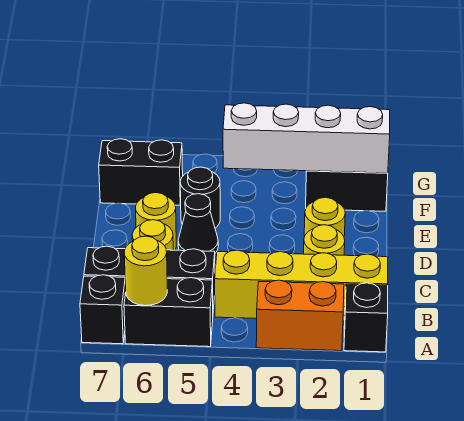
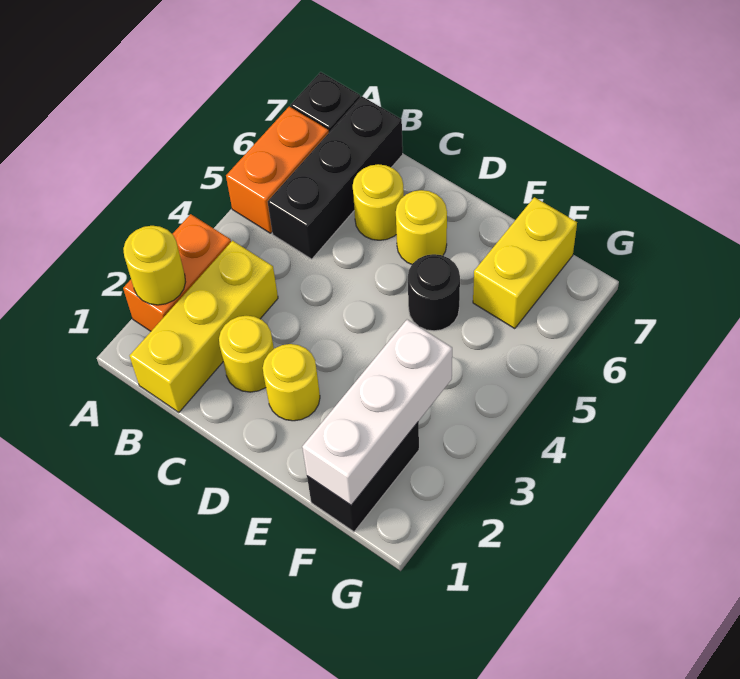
black brick A1 level 1 -> none
black brick A5:A6 level 1 -> orange brick A5:A6 level 1
yellow round brick A6 level 2 -> yellow round brick A2 level 2
yellow brick B1:B4 level 1 -> yellow brick B1:B3 level 1
black cone D5 level 1 -> none
white brick F1:F4 level 2 -> white brick F1:F3 level 2
black brick F6:F7 level 1 -> yellow brick F6:F7 level 1

